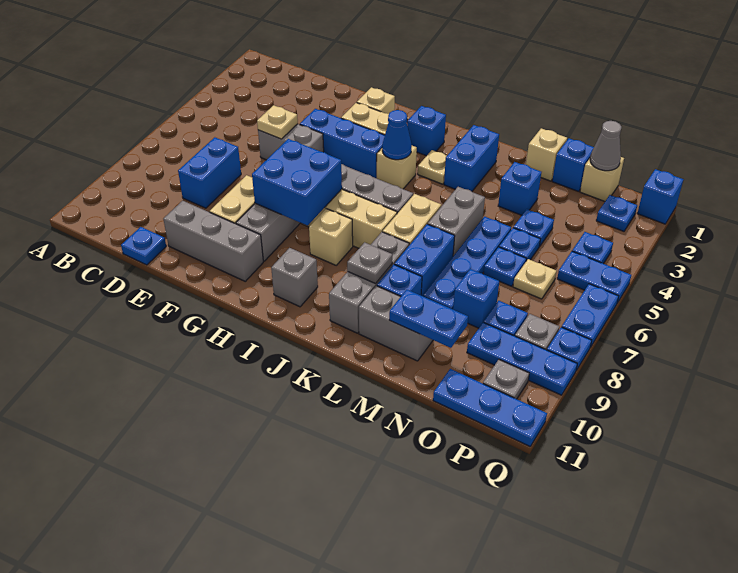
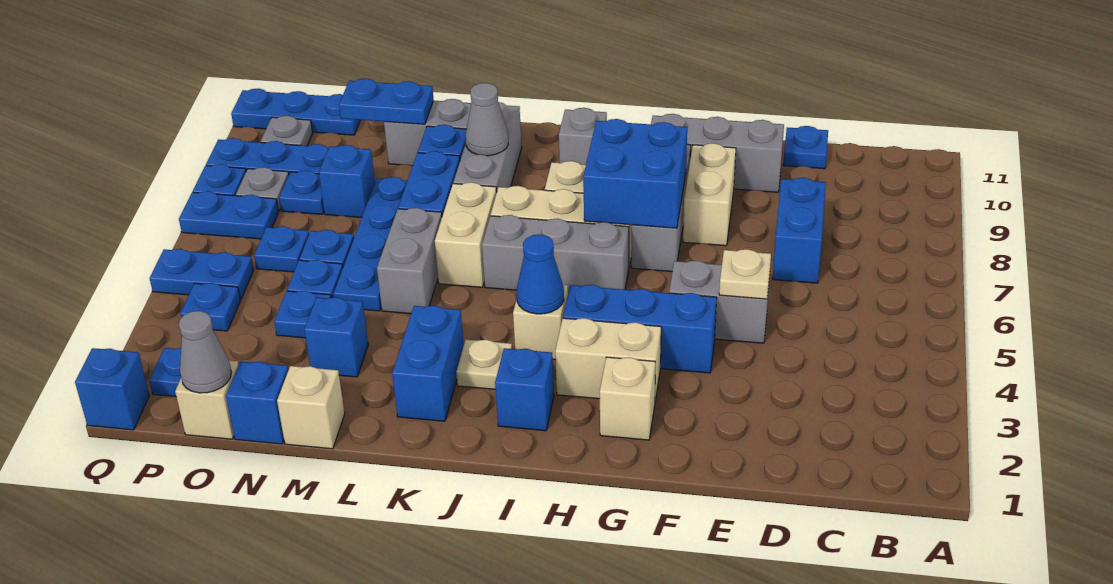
grey plate K9 level 2 -> grey cone K9 level 2
tan plate O6 level 1 -> blue plate O6 level 1
blue plate Q6:Q7 level 1 -> blue plate P7:Q7 level 1

